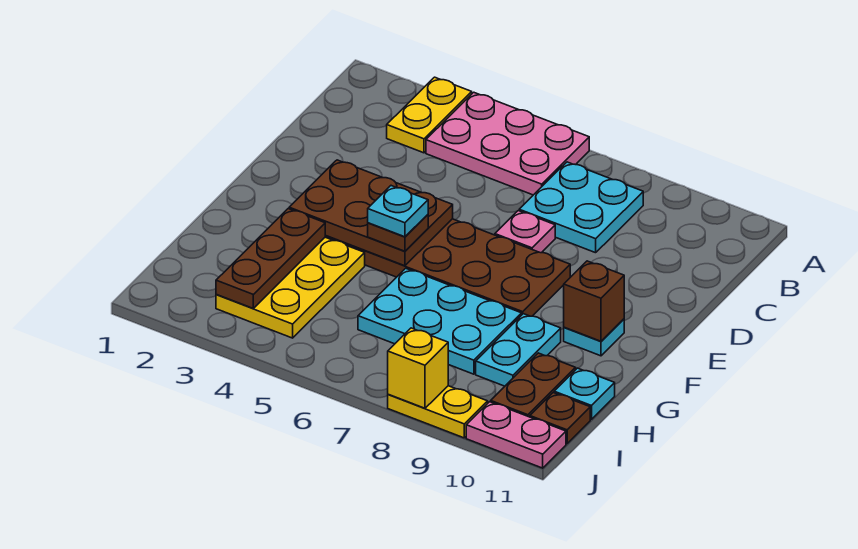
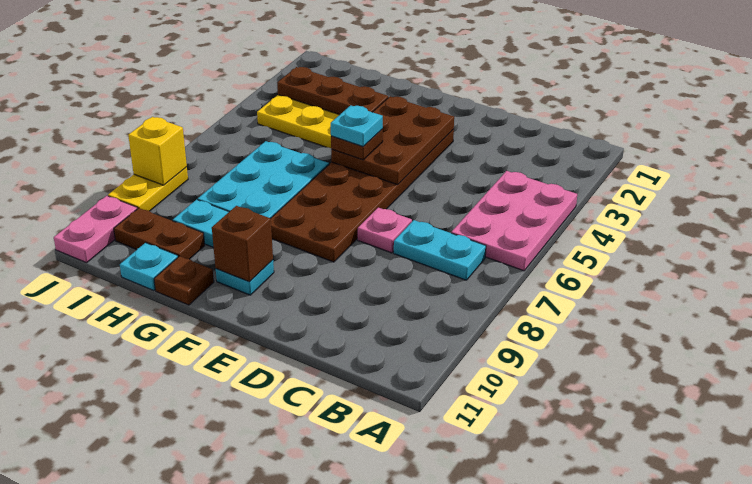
yellow plate A3:B3 level 1 -> none
cyan plate B7:C8 level 1 -> cyan plate B7:C7 level 1
brown plate I11 level 1 -> brown plate G11 level 1

